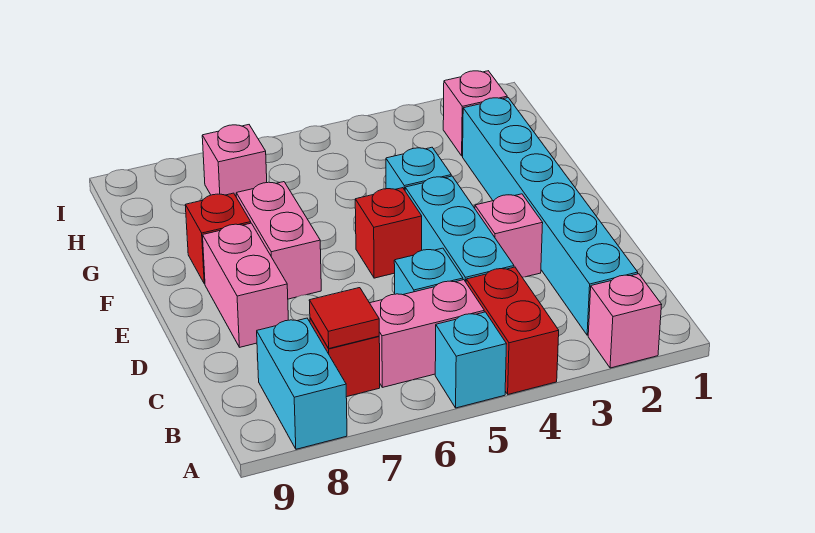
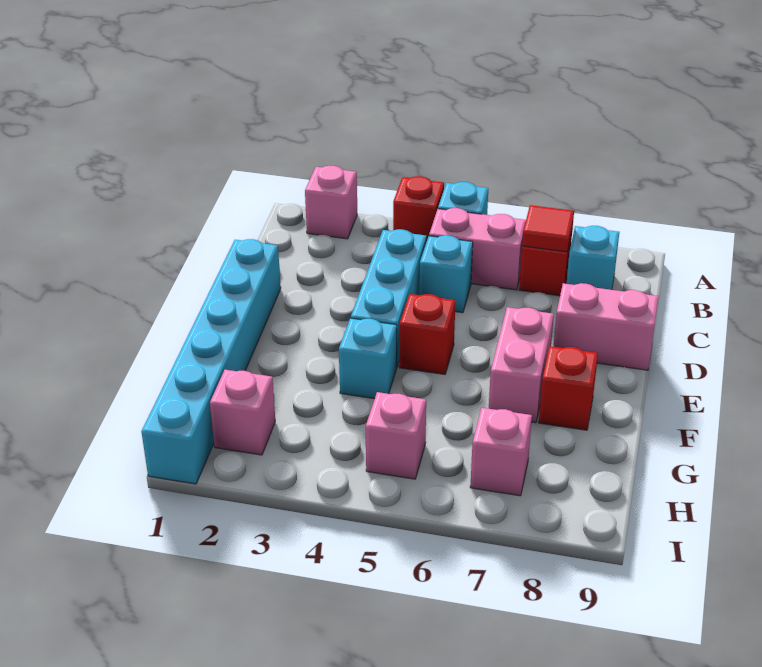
red brick A4:B4 level 1 -> red brick A4 level 1
cyan brick A8:B8 level 1 -> cyan brick B8 level 1
cyan brick B2:G2 level 1 -> cyan brick D1:I1 level 1
pink brick D3 level 1 -> pink brick H5 level 1
pink brick D8:E8 level 1 -> pink brick D8:D9 level 1

